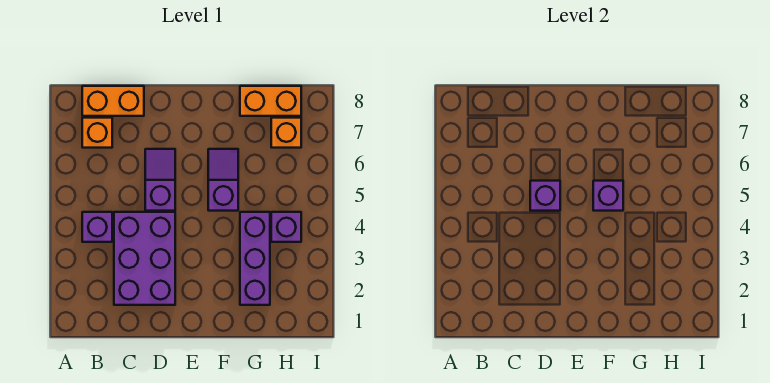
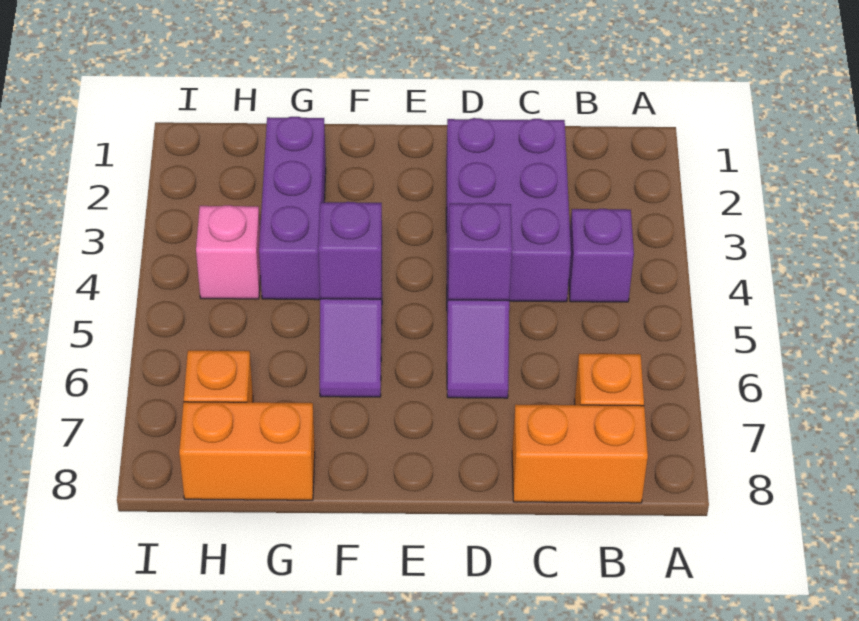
purple brick H4 level 1 -> pink brick H4 level 1

